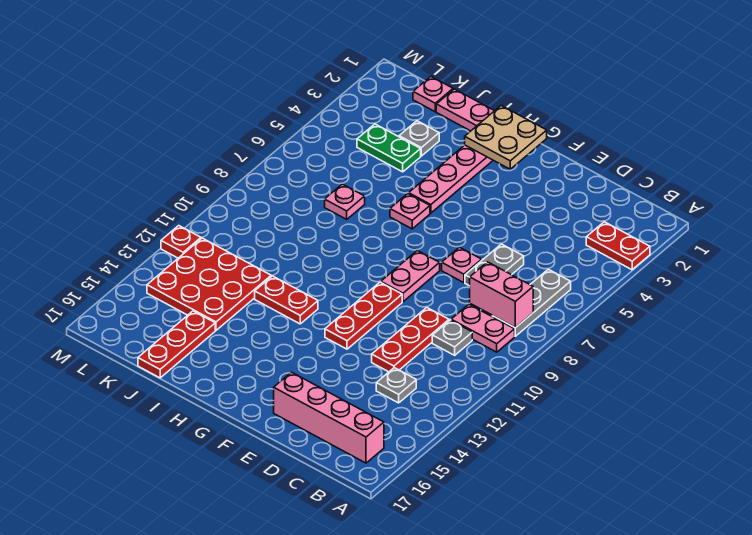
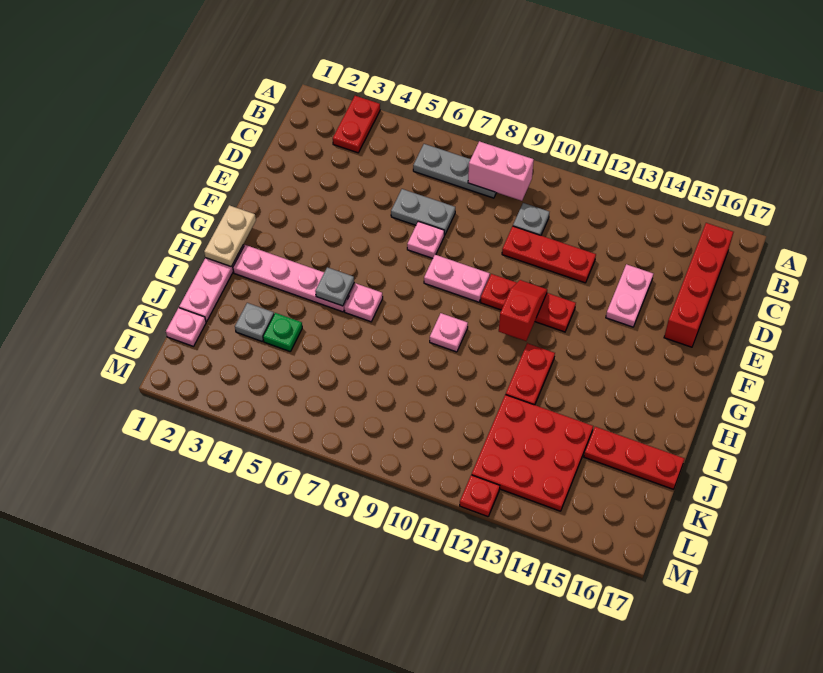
pink brick B8:C8 level 2 -> pink brick B8:B9 level 2
pink plate B9:C9 level 1 -> pink plate D14:E14 level 1
pink brick B16:E16 level 1 -> red brick B16:E16 level 1
grey plate C13 level 1 -> grey plate H5 level 2
none -> red slope F11:G11 level 2 top G
tan plate G1:H2 level 2 -> tan plate G1:H1 level 2
green plate J4:K4 level 1 -> green plate J4 level 1
pink plate J7 level 1 -> pink plate H9 level 1

